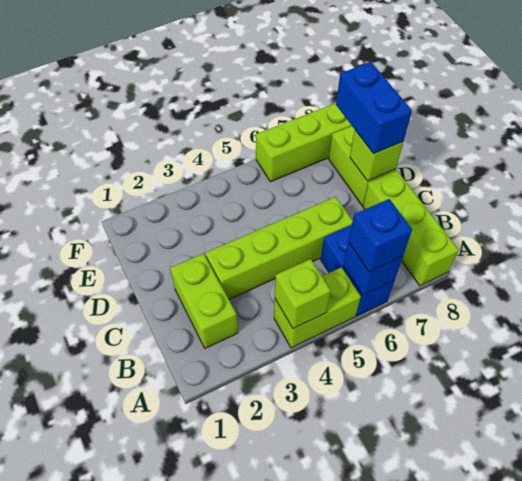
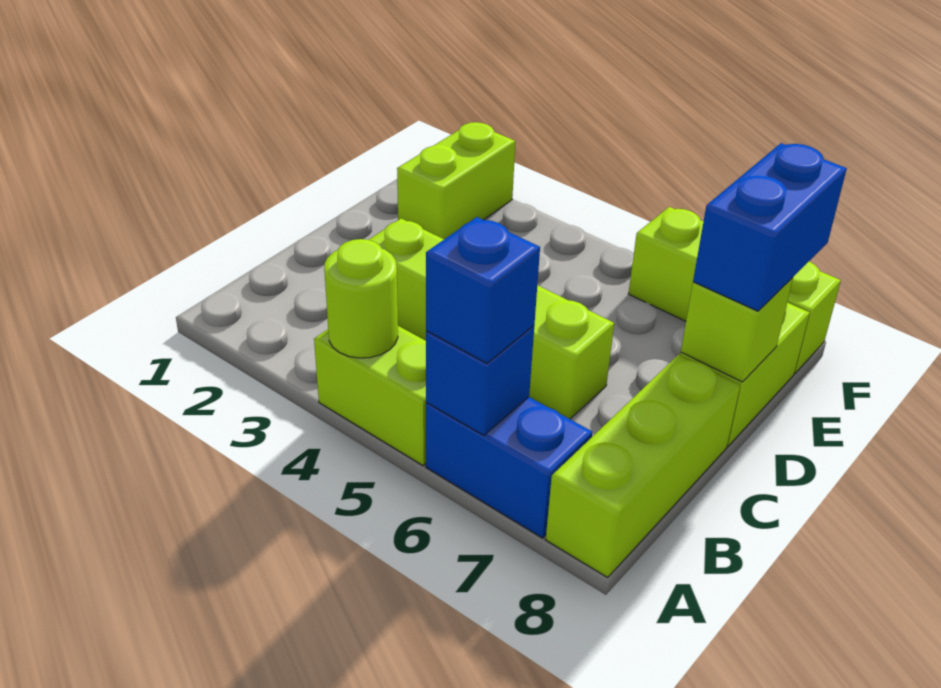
lime brick A4 level 2 -> lime round brick A4 level 2
blue brick A6:B6 level 1 -> blue brick A6:A7 level 1
lime brick B2:C2 level 1 -> lime brick E2:F2 level 1

